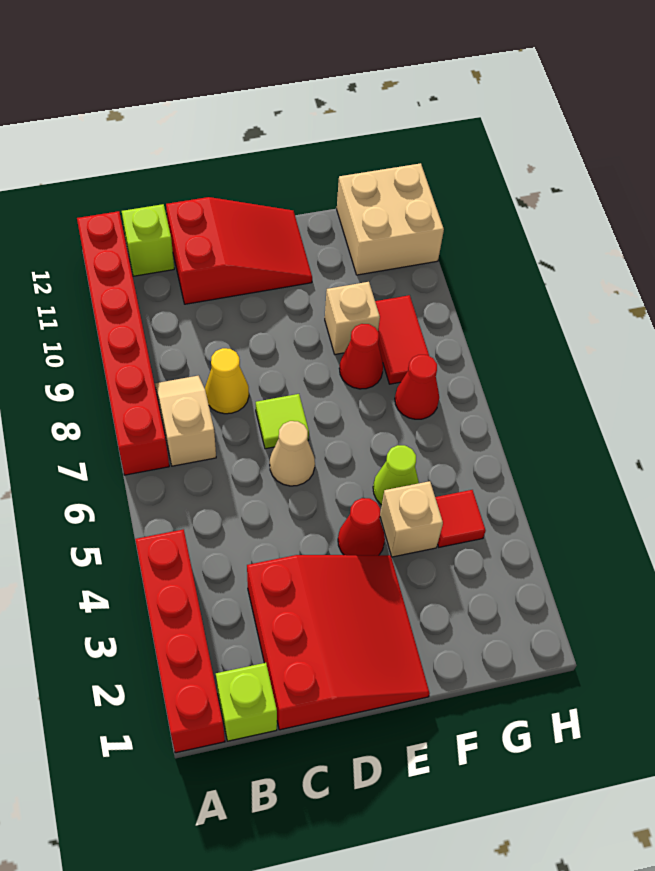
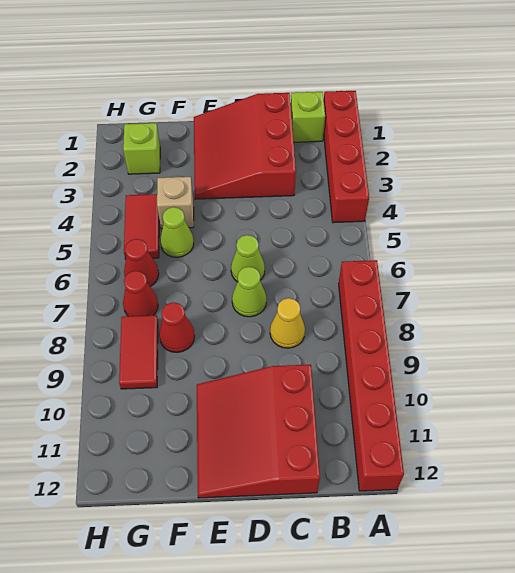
tan slope B7:B8 level 1 top 7 -> none
lime brick B12 level 1 -> lime brick G2 level 1
red slope C11:E12 level 1 top C -> red slope C10:E12 level 1 top C
tan cone D6 level 1 -> lime cone D6 level 1
lime tile D7 level 1 -> lime cone D7 level 1
red cone E4 level 1 -> red cone G6 level 1
tan brick F9 level 1 -> none
red tile G4 level 1 -> red tile G4:G5 level 1
tan brick G11:H12 level 1 -> none

